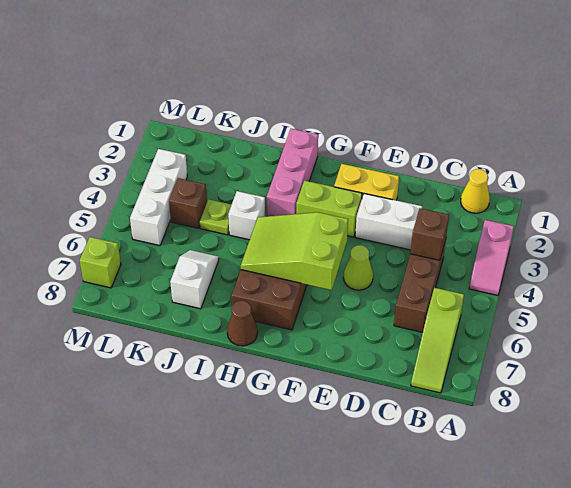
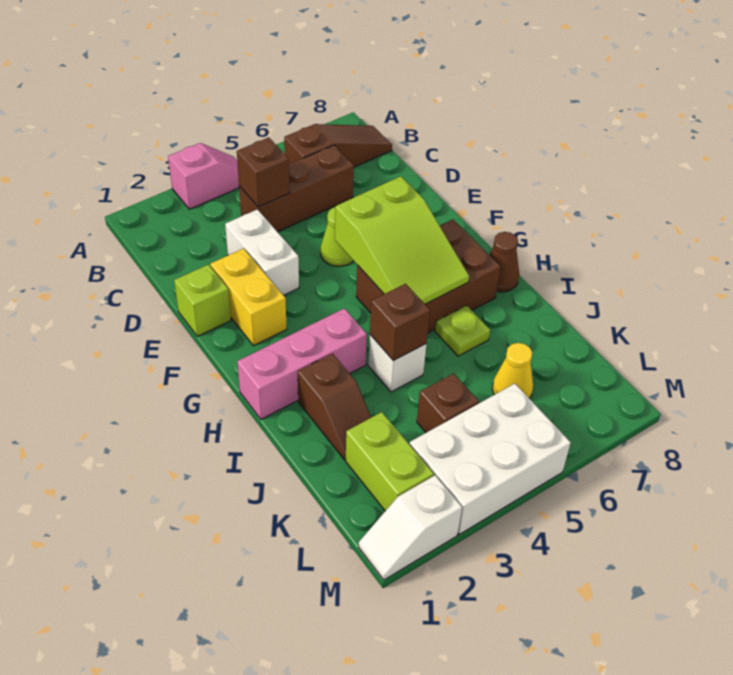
yellow cone B1 level 1 -> yellow cone K6 level 1
lime slope B6:B8 level 1 top 6 -> brown slope B6:B8 level 1 top 6
lime brick F3:G3 level 1 -> lime brick K2:L2 level 1
none -> brown slope I2:J2 level 1 top I
none -> brown brick I4 level 2
lime plate J4 level 1 -> lime plate I6 level 1
white slope J6:J7 level 1 top 7 -> white slope M1:M2 level 1 top 2
white brick L3:L5 level 1 -> white brick L3:M5 level 1
lime brick M7 level 1 -> lime brick E1 level 1

